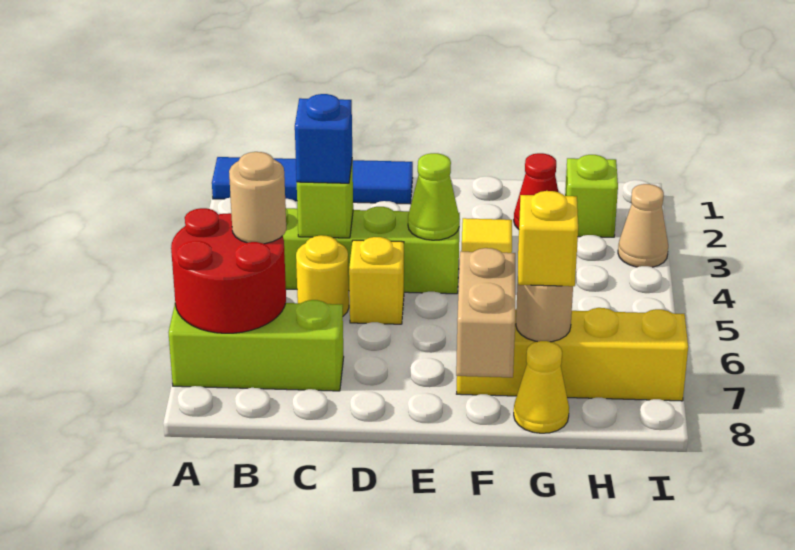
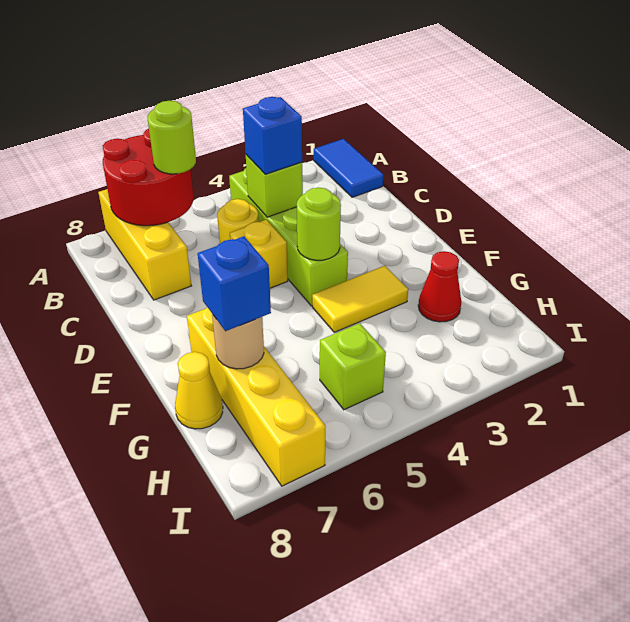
blue tile A1:D1 level 1 -> blue tile A1:B1 level 1
lime brick A7:C7 level 1 -> yellow brick A7:C7 level 1
tan round brick B6 level 3 -> lime round brick B6 level 3
lime cone E4 level 2 -> lime round brick E4 level 2
tan brick F7:F8 level 2 -> none
yellow brick G7 level 3 -> blue brick G7 level 3
lime brick H2 level 1 -> lime brick H5 level 1
tan cone I3 level 1 -> none

